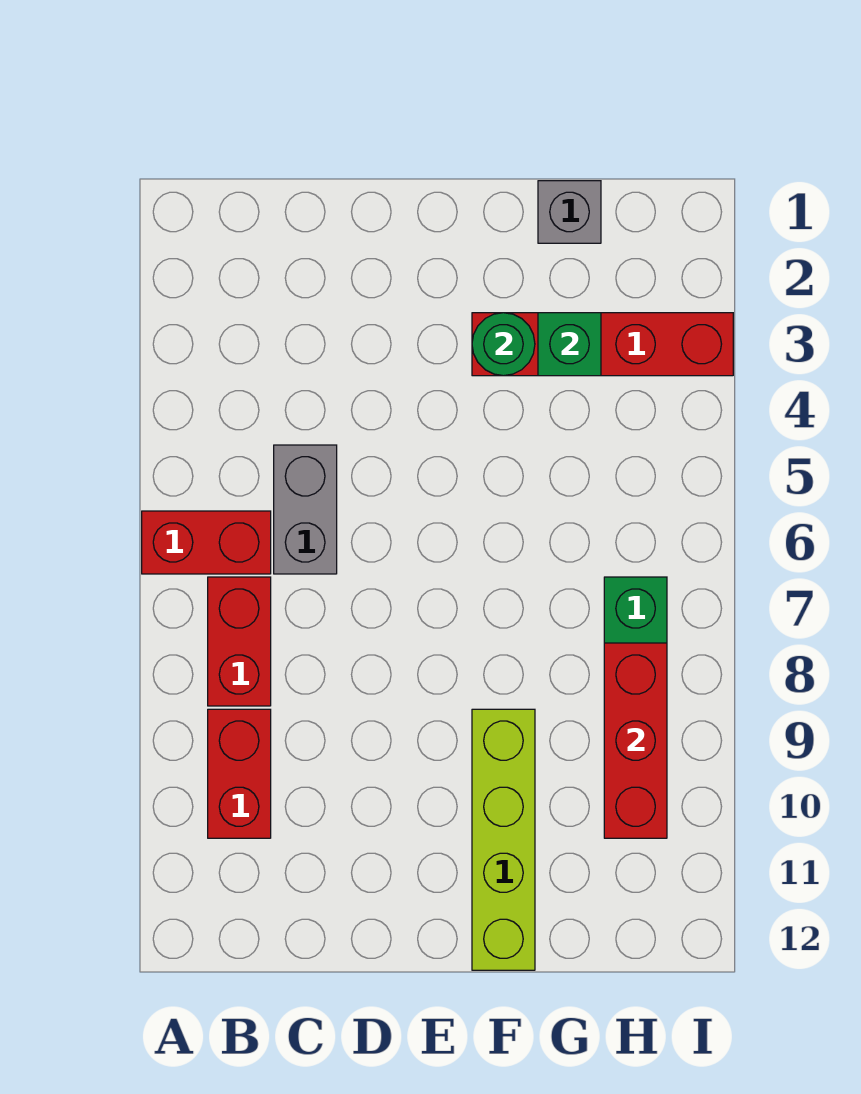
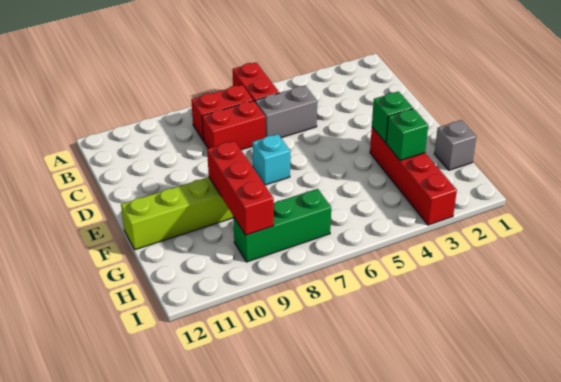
red brick B9:B10 level 1 -> red brick C7:C8 level 1
none -> cyan brick E7 level 1
green round brick F3 level 2 -> green brick F3 level 2
red brick H8:H10 level 2 -> red brick F9:H9 level 2

